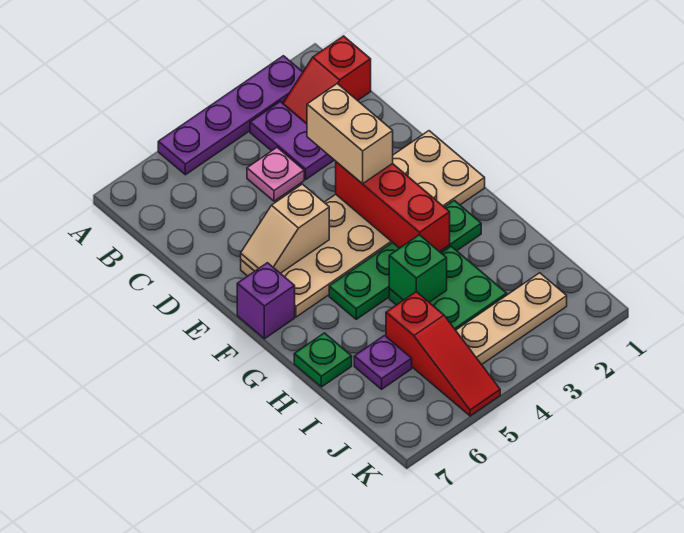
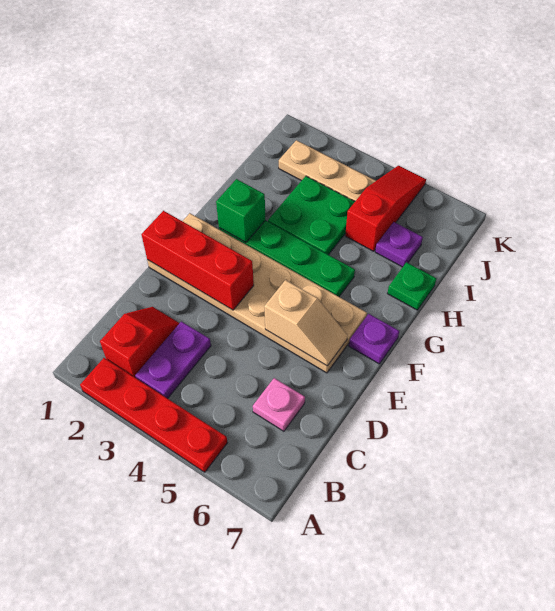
purple plate A2:A5 level 1 -> red plate A2:A5 level 1
red slope B1:B2 level 1 top 1 -> red slope B2:C2 level 1 top B
pink plate C4 level 1 -> pink plate C6 level 1
tan brick D3:E3 level 3 -> none
red brick E3:G3 level 2 -> red brick E1:E3 level 2
purple brick F7 level 1 -> purple plate F7 level 1
green brick H4 level 2 -> green brick G2 level 2

